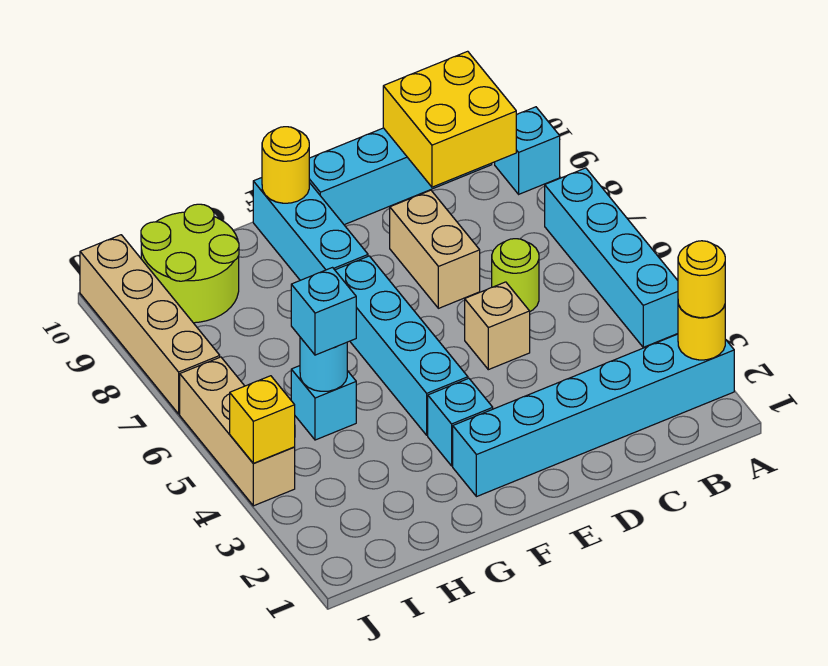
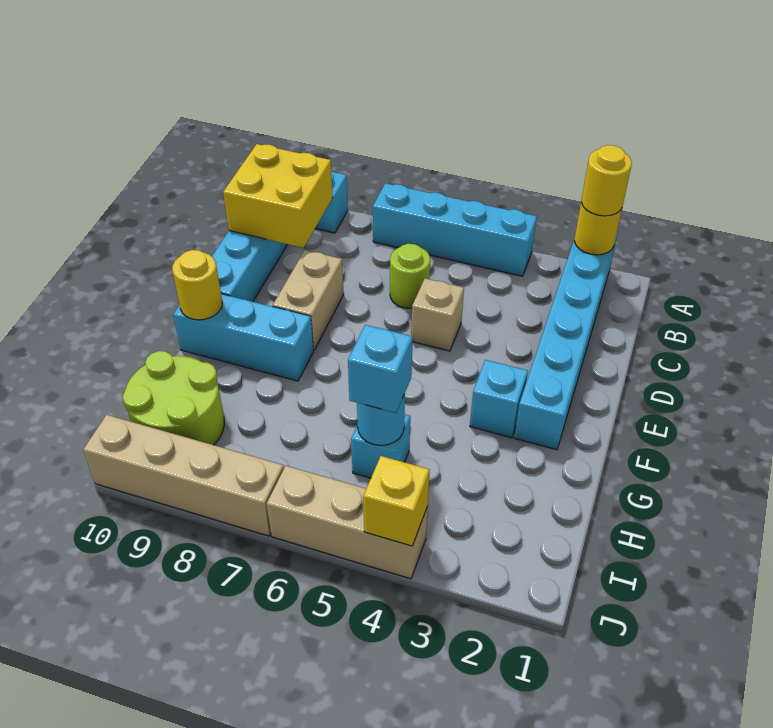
tan brick D7:D8 level 1 -> tan brick D8:E8 level 1
cyan brick F4:F7 level 1 -> none

